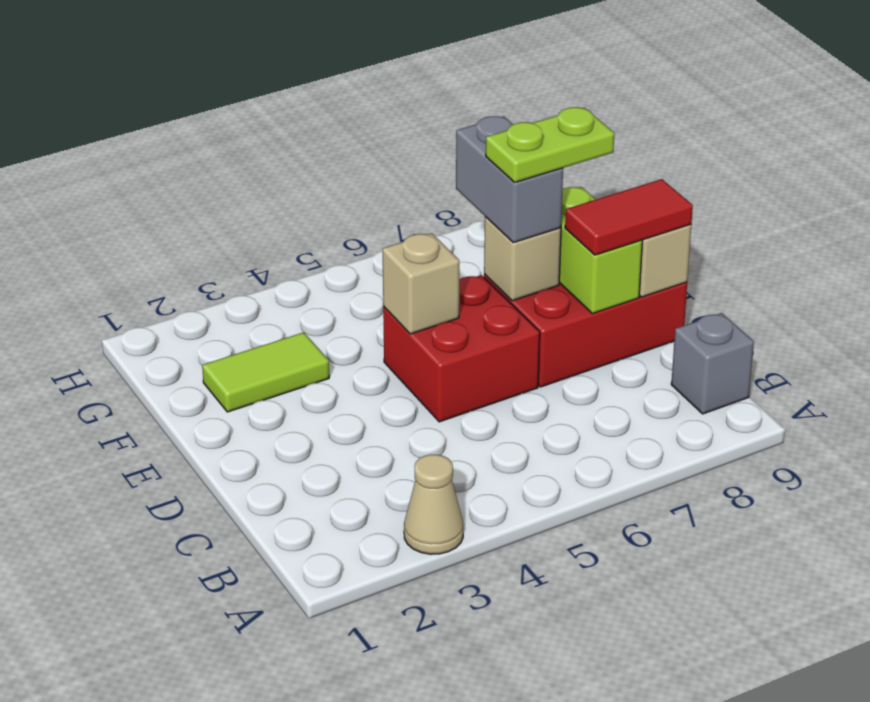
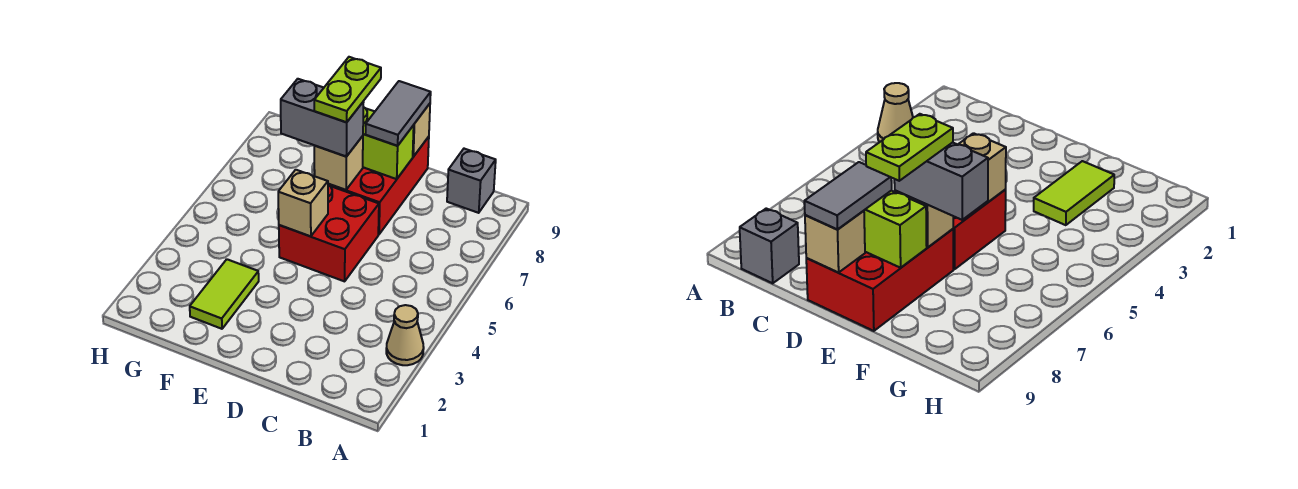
red tile D8:D9 level 3 -> grey tile D8:D9 level 3

